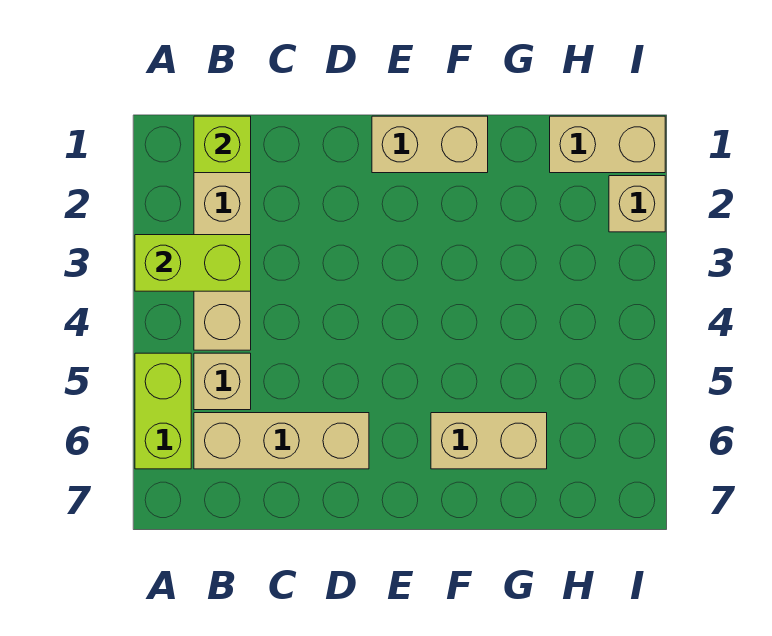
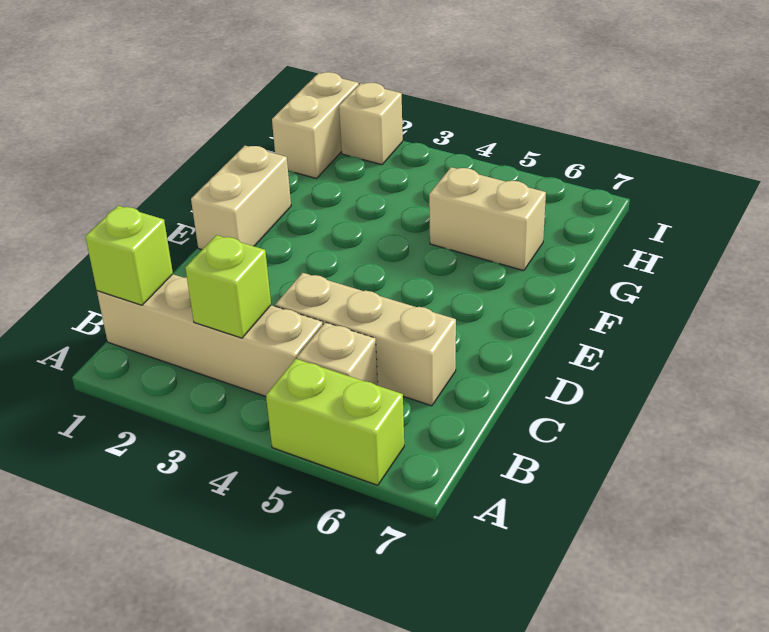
lime brick A3:B3 level 2 -> lime brick B3 level 2
tan brick B6:D6 level 1 -> tan brick C4:C6 level 1
tan brick F6:G6 level 1 -> tan brick G5:G6 level 1

